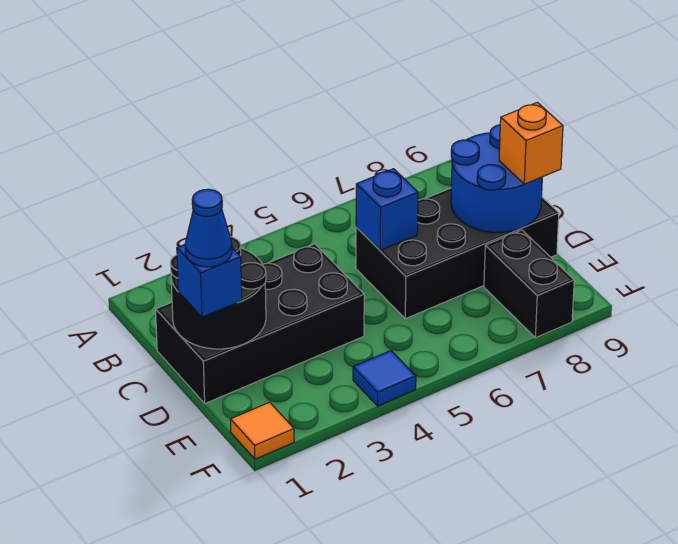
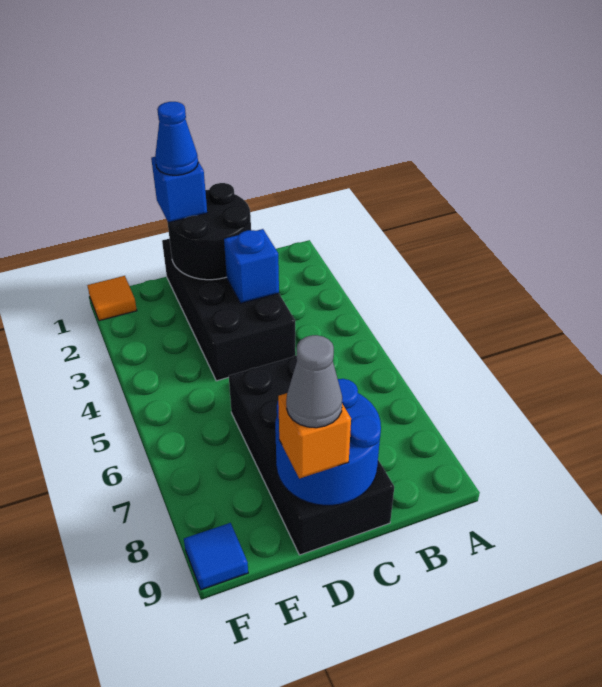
blue brick C6 level 2 -> blue brick C3 level 2
none -> grey cone D9 level 4
black brick E8:F8 level 1 -> none
blue tile F4 level 1 -> blue tile F9 level 1

